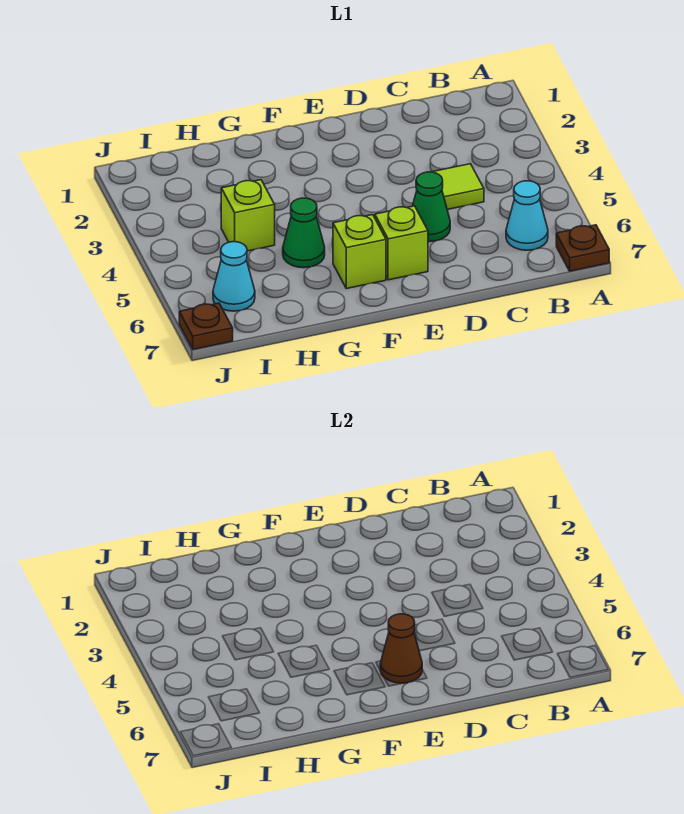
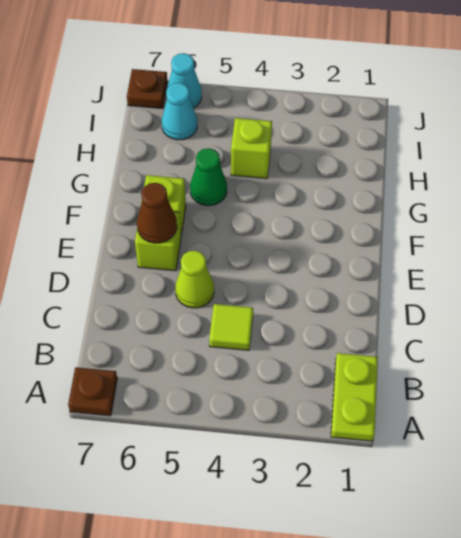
none -> lime plate A1:B1 level 1
cyan cone B6 level 1 -> cyan cone J6 level 1
green cone D5 level 1 -> lime cone D5 level 1

